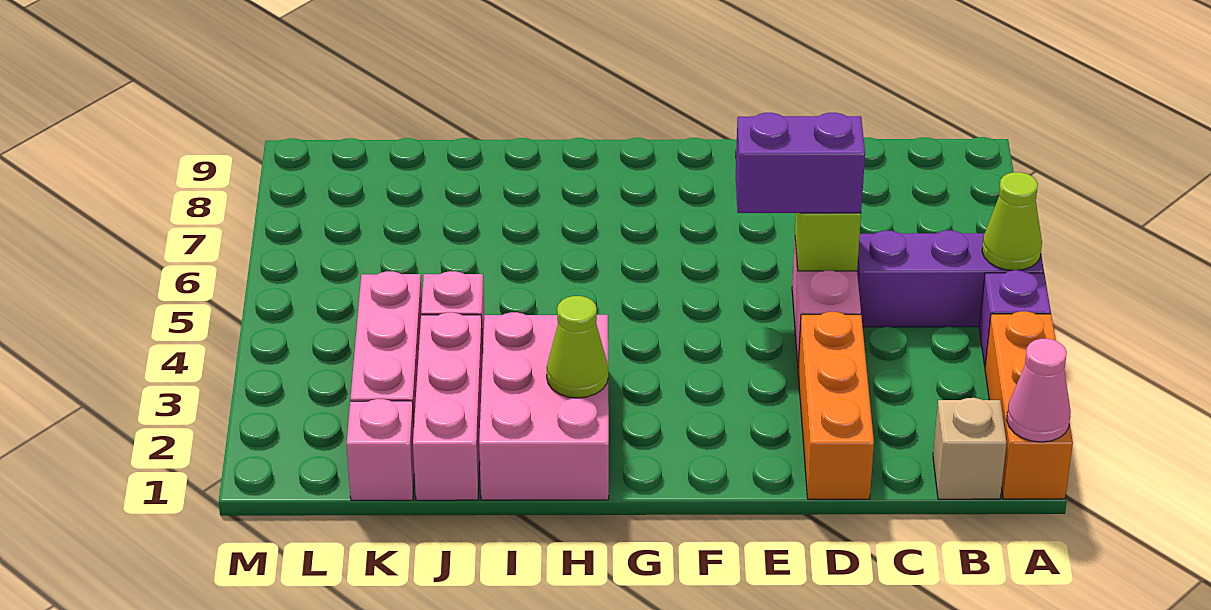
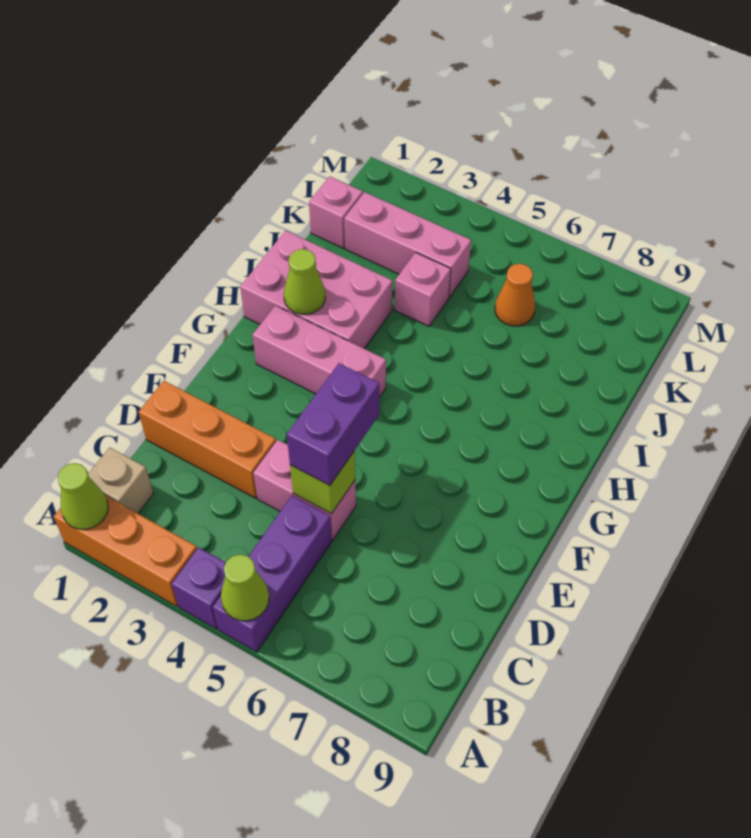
pink cone A1 level 2 -> lime cone A1 level 2
pink brick J1:J3 level 1 -> pink brick G2:G4 level 1
none -> orange cone K6 level 1

